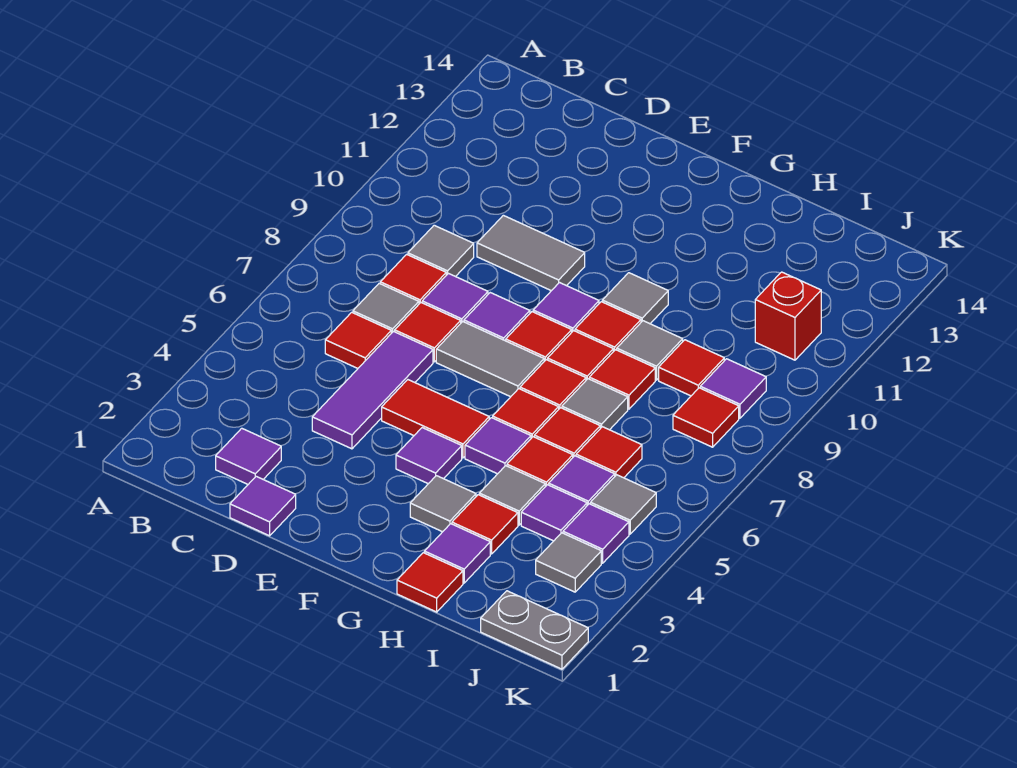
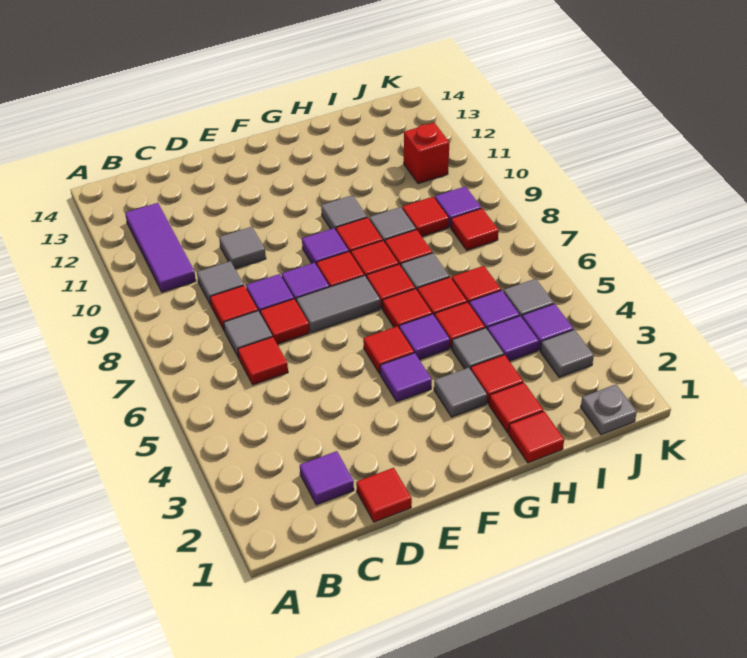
purple tile D1 level 1 -> red tile D1 level 1
purple tile D4:D6 level 1 -> purple tile B10:B12 level 1
grey tile D10:E10 level 1 -> grey tile D10 level 1
red tile E5:F5 level 1 -> red tile F5 level 1
purple tile H2 level 1 -> red tile H2 level 1
grey plate J1:K1 level 1 -> grey plate J1 level 1

